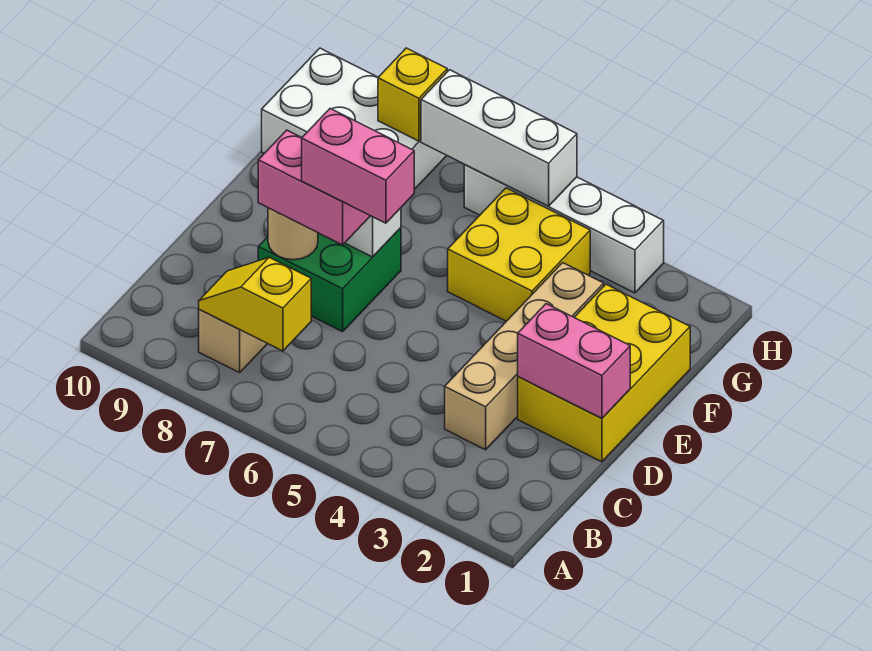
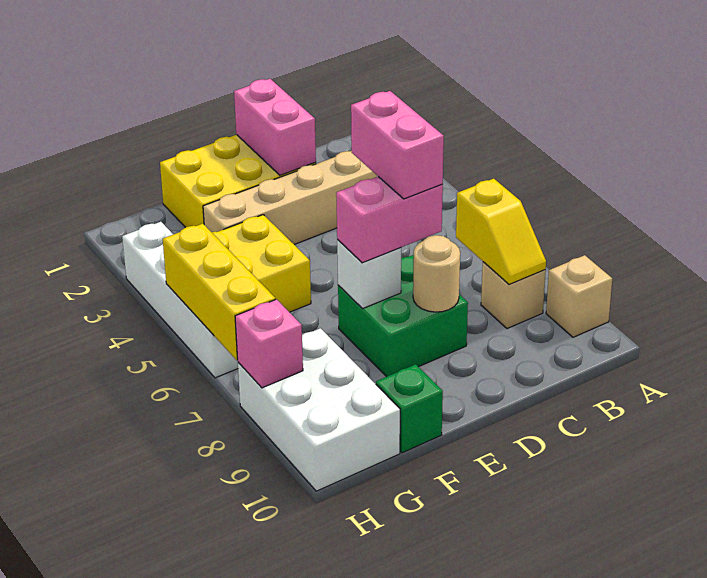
none -> tan brick A9 level 1
pink brick D7:D8 level 3 -> pink brick D7:E7 level 3
none -> green brick F10 level 1
white brick H5:H7 level 2 -> yellow brick H5:H7 level 2
yellow brick H8 level 2 -> pink brick H8 level 2

